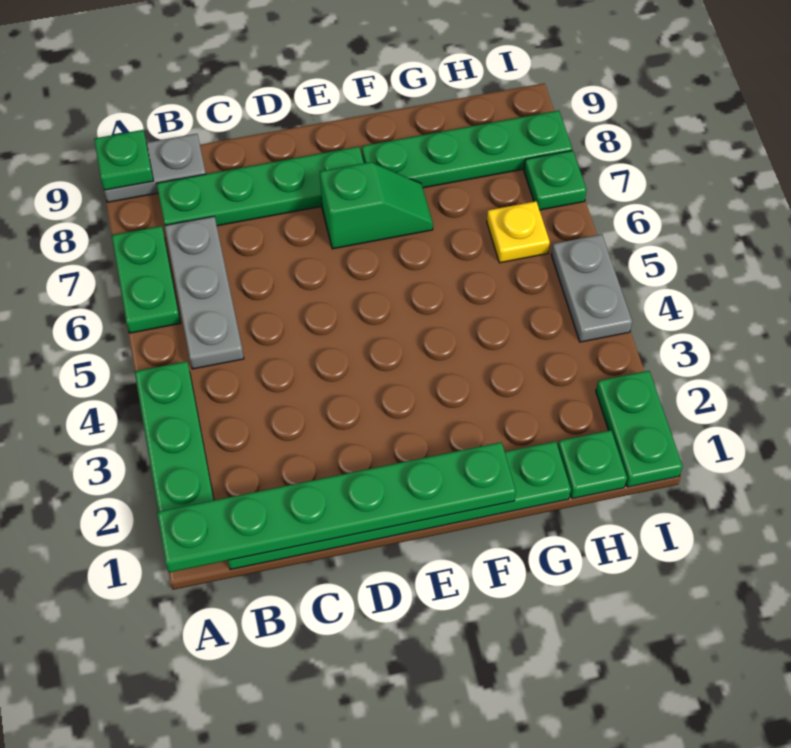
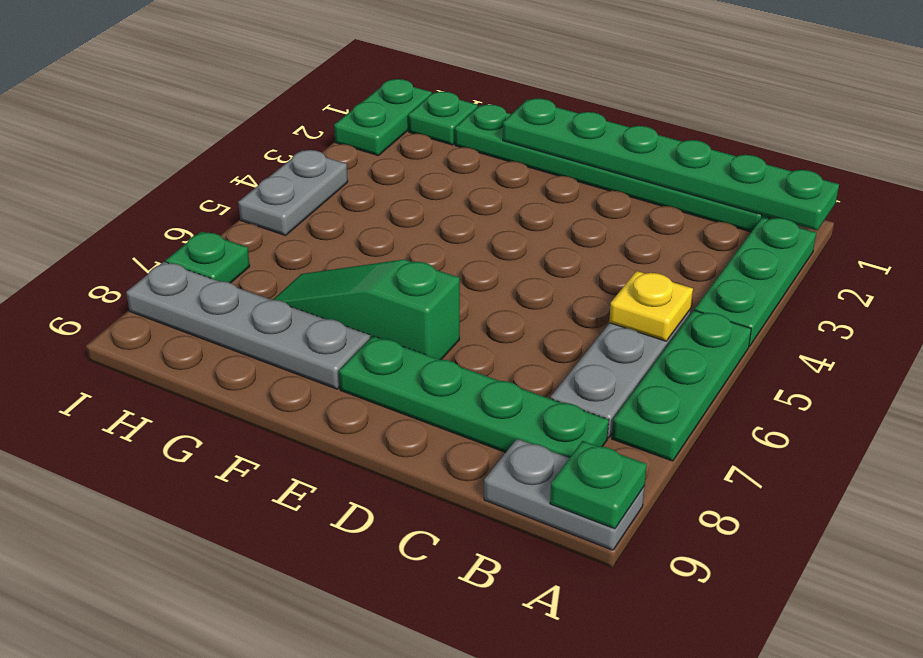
green plate A6:A7 level 1 -> green plate A5:A7 level 1
green slope E7:F7 level 1 top E -> green slope E7:G7 level 1 top E
green plate F8:I8 level 1 -> grey plate F8:I8 level 1
yellow plate H6 level 1 -> yellow plate B5 level 2

